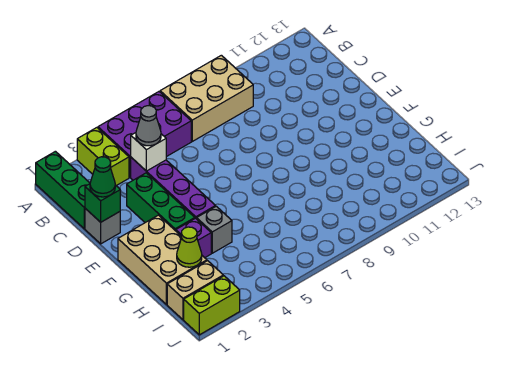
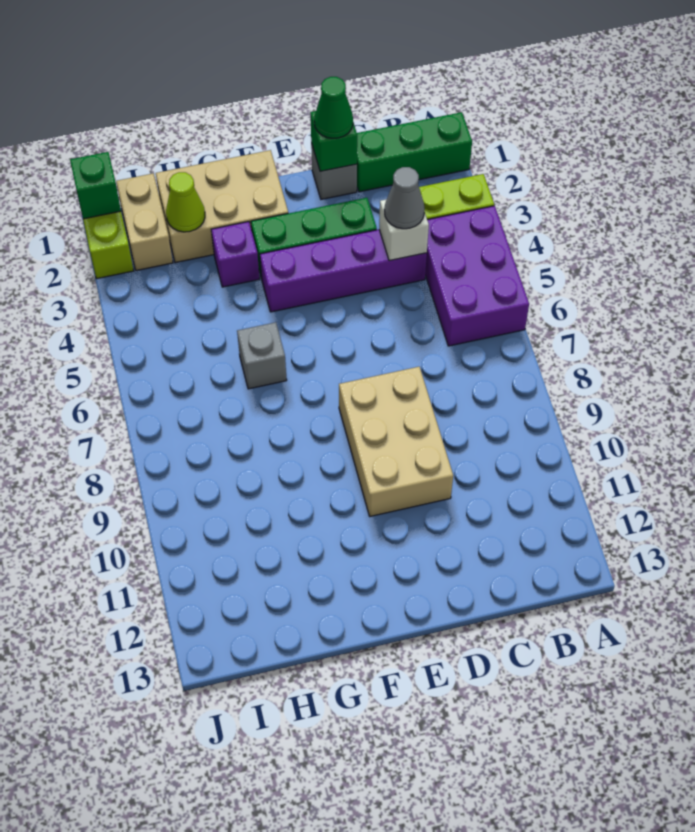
tan brick A7:B9 level 1 -> tan brick D8:E10 level 1
grey brick G4 level 1 -> grey brick G6 level 1
none -> green brick J1 level 2

